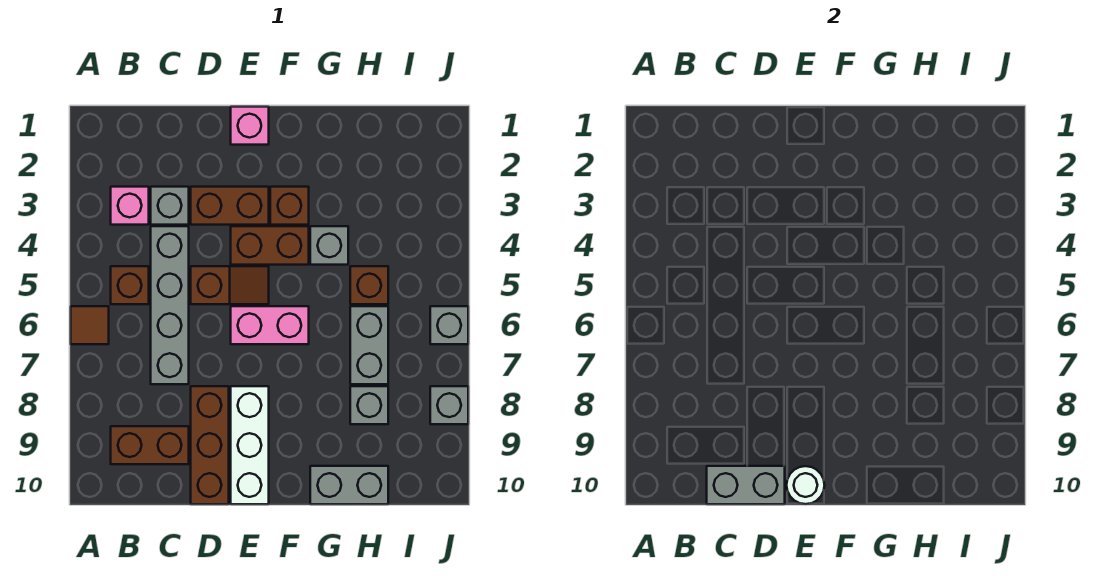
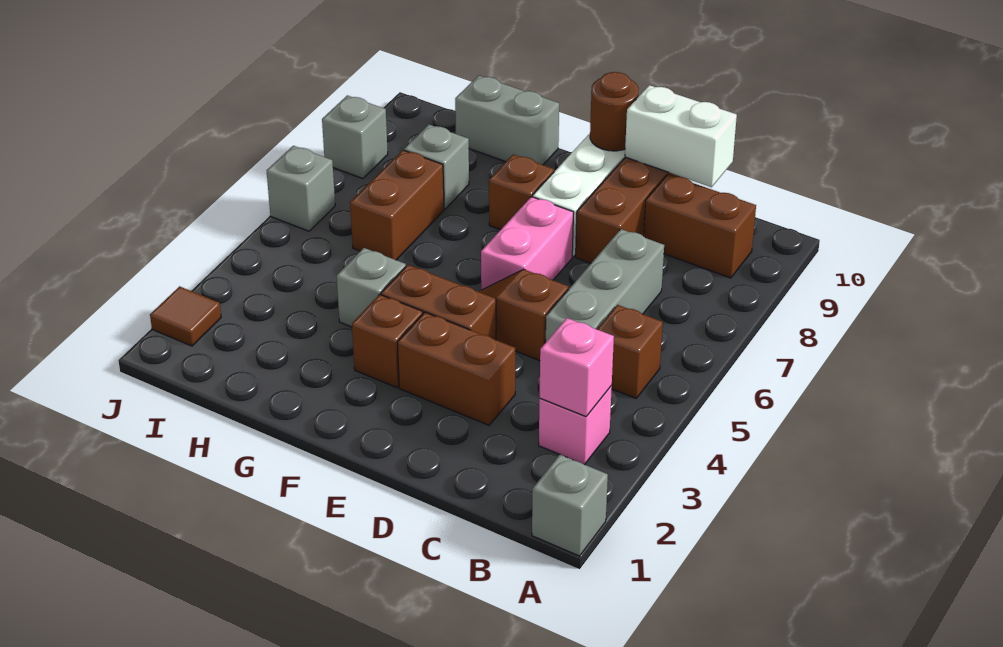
brown tile A6 level 1 -> brown tile J2 level 1
grey brick C3 level 1 -> grey brick A1 level 1
grey brick C4:C7 level 1 -> grey brick C5:C7 level 1
grey brick C10:D10 level 2 -> white brick C10:D10 level 2
pink brick E1 level 1 -> pink brick B3 level 2
pink brick E6:F6 level 1 -> pink brick E6:E7 level 1
white round brick E10 level 2 -> brown round brick E10 level 2
brown brick H5 level 1 -> brown brick F8 level 1
grey brick H6:H7 level 1 -> brown brick H6:H7 level 1

